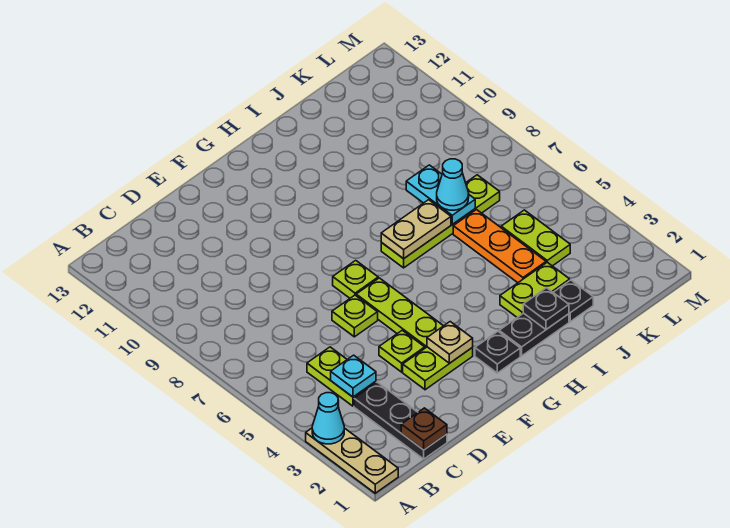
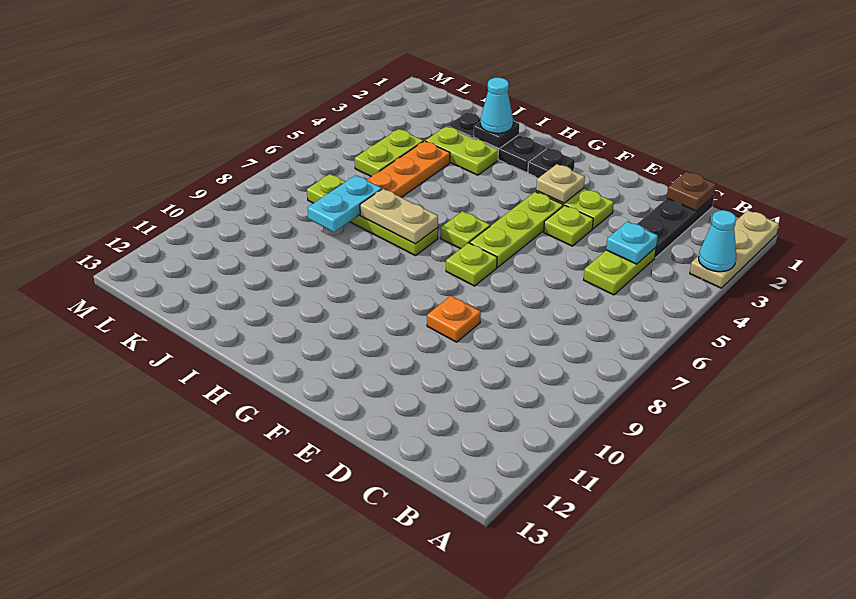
lime plate E6 level 1 -> lime plate G6 level 1
none -> orange plate E9 level 1
cyan cone J7 level 3 -> cyan cone I2 level 3

